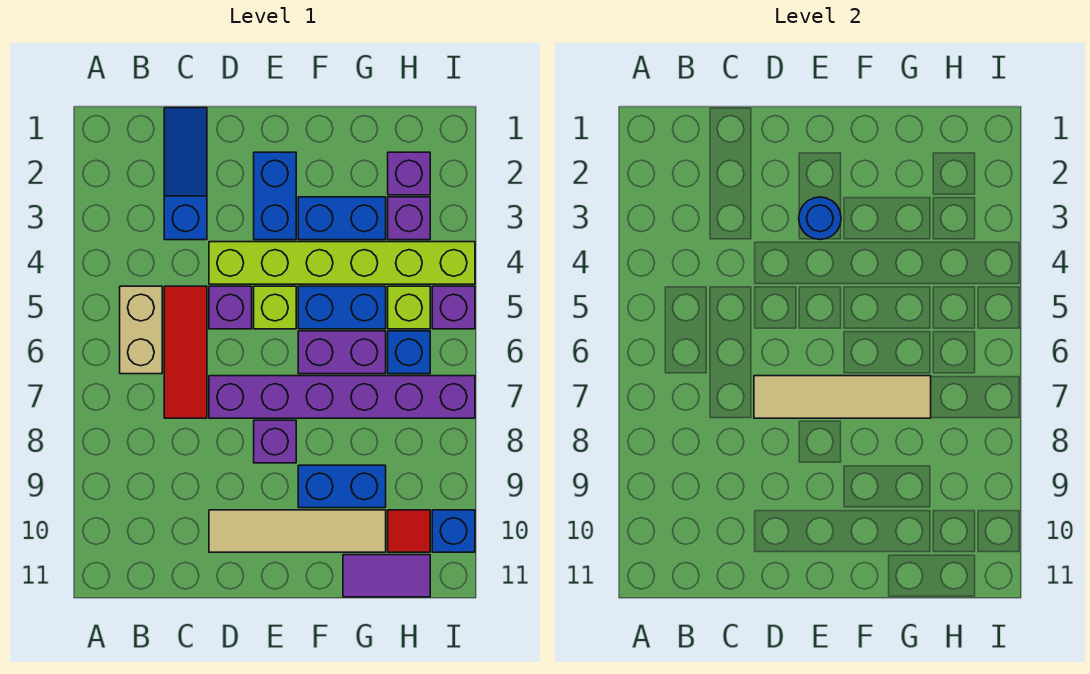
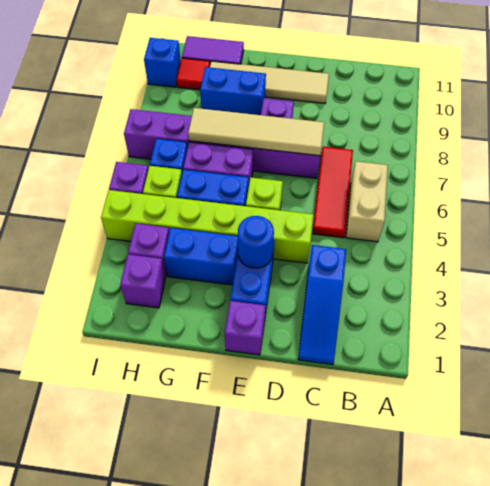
purple brick D5 level 1 -> purple brick E1 level 1

